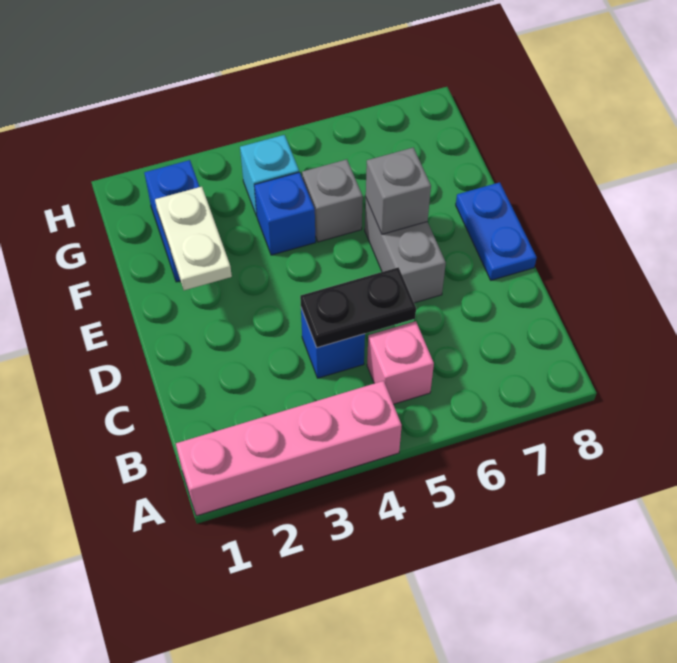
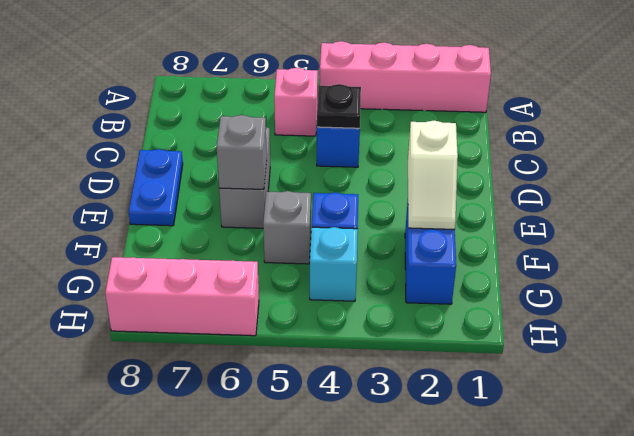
black plate C4:C5 level 2 -> black plate C4 level 2
white plate E2:F2 level 2 -> white slope E2:F2 level 2 top E
none -> pink brick H6:H8 level 1

